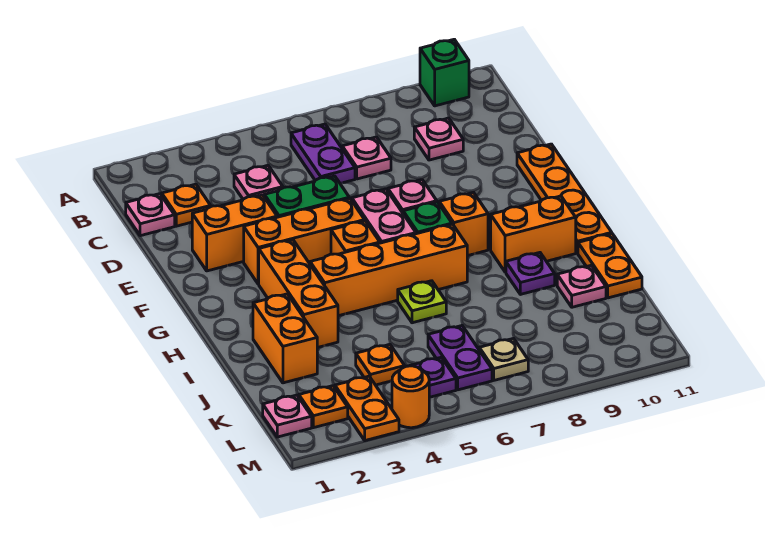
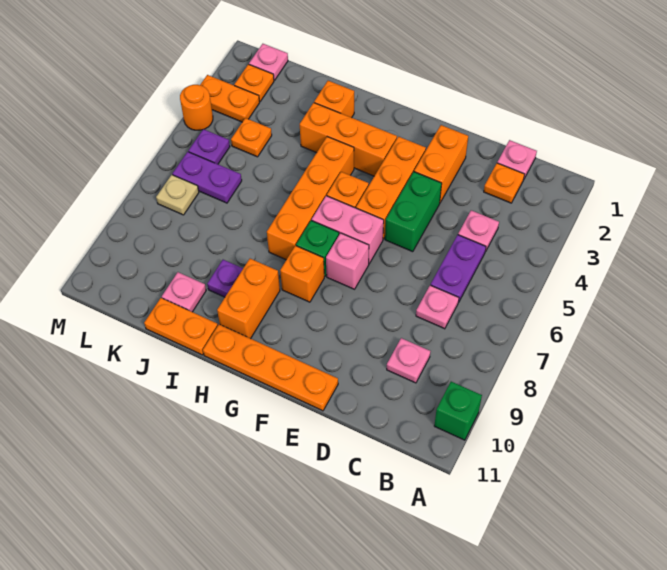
purple plate B6:C6 level 1 -> purple plate C5:C6 level 1
orange brick I2:J2 level 1 -> orange brick I2 level 1
lime plate I6 level 1 -> none

